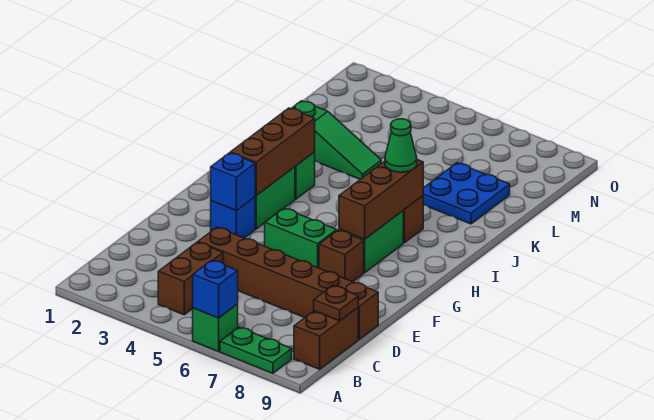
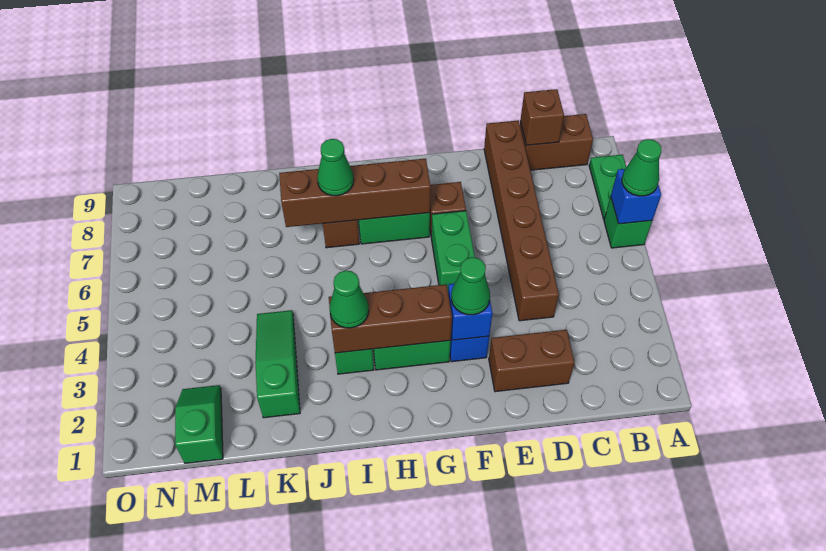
none -> green cone A6 level 3
brown brick B4:C4 level 1 -> brown brick D2:E2 level 1
brown plate C9 level 2 -> brown brick C9 level 2
none -> green cone F3 level 3
brown brick G7:I7 level 2 -> brown brick G7:J7 level 2
none -> green cone I3 level 3
blue plate K7:L8 level 1 -> none
none -> green slope M1:M2 level 1 top 1

